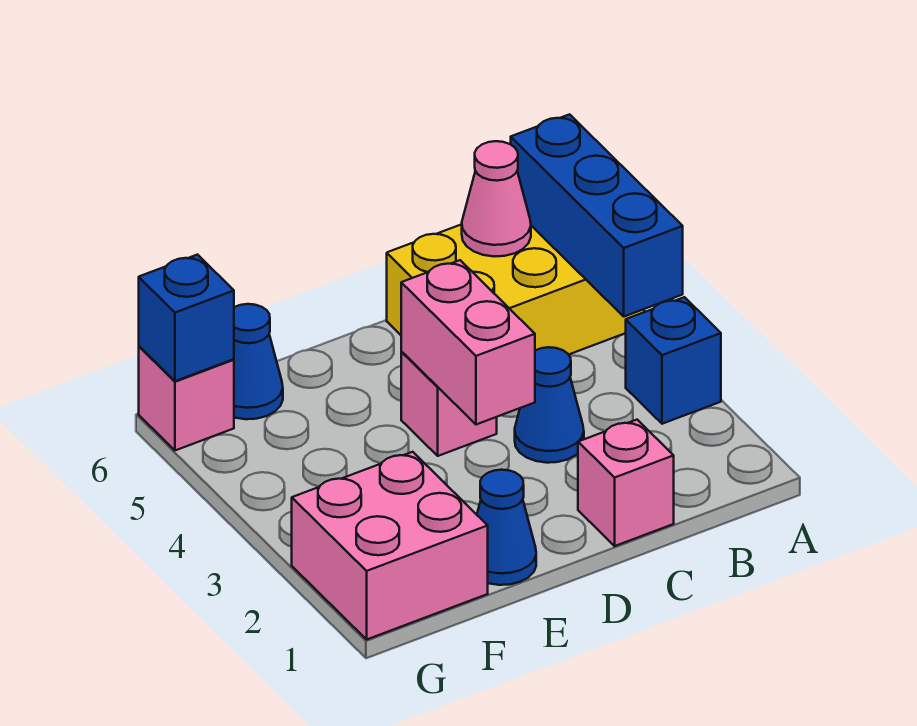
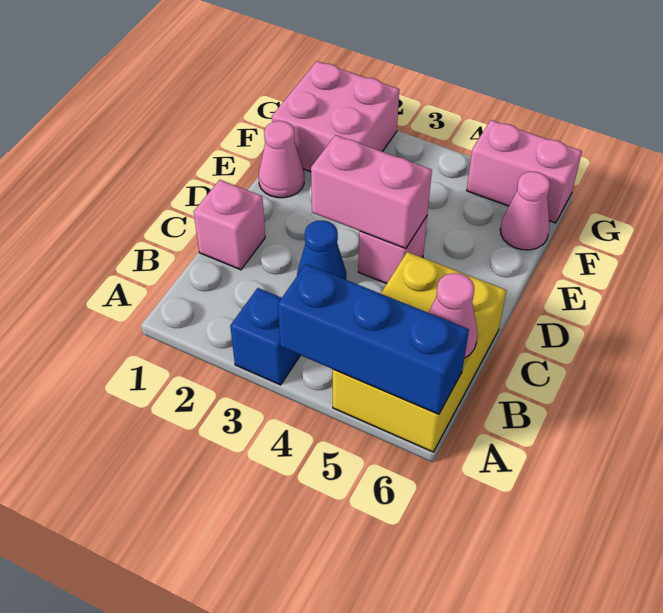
blue cone E1 level 1 -> pink cone E1 level 1
blue cone F6 level 1 -> pink cone F6 level 1
pink brick G6 level 1 -> pink brick G5:G6 level 1
blue brick G6 level 2 -> none

